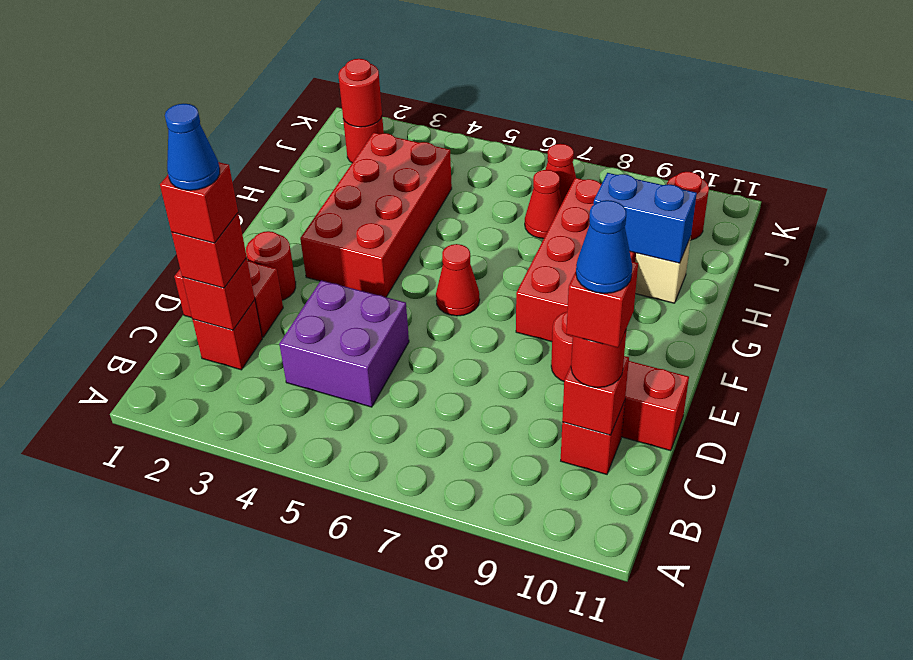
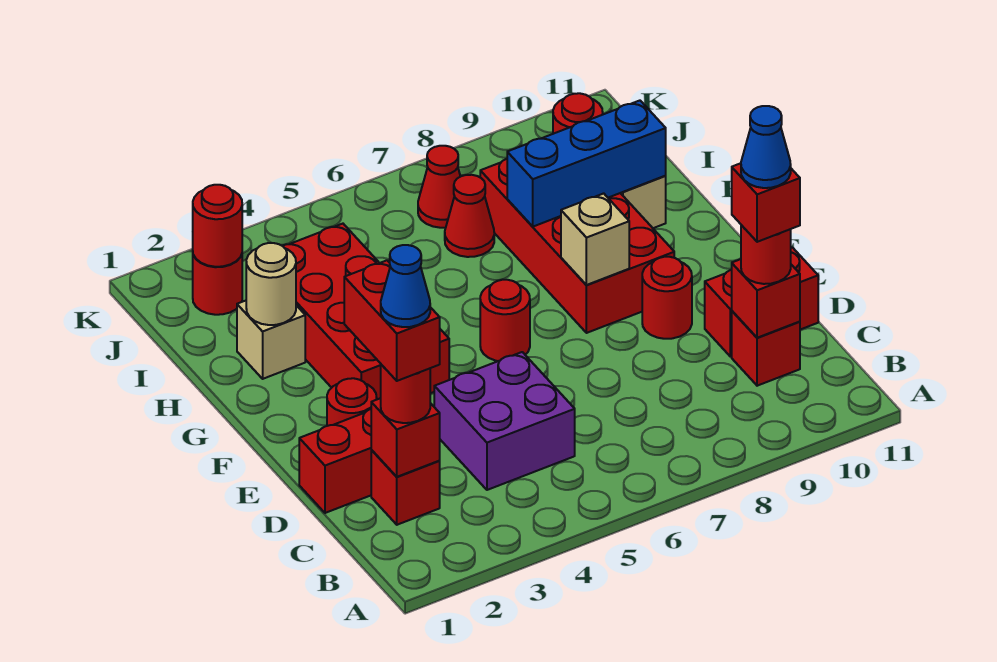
red brick C2 level 3 -> red round brick C2 level 3
red brick C2 level 4 -> red brick C2:D2 level 4
red cone F6 level 1 -> red round brick F6 level 1
none -> tan brick F8 level 2
none -> tan brick H2 level 1
none -> tan round brick H2 level 2
blue brick H9:H10 level 2 -> blue brick H8:H10 level 2

